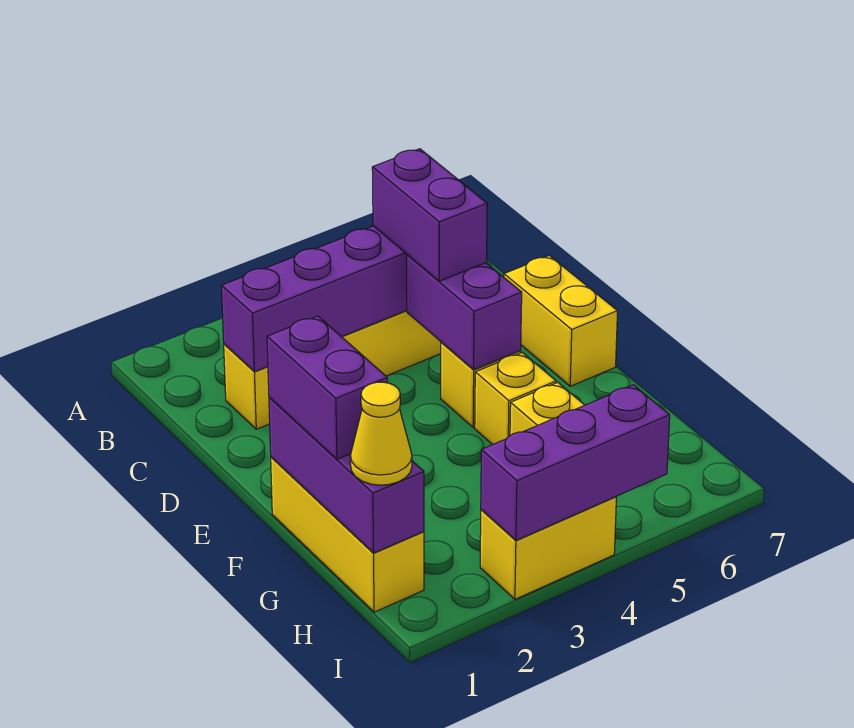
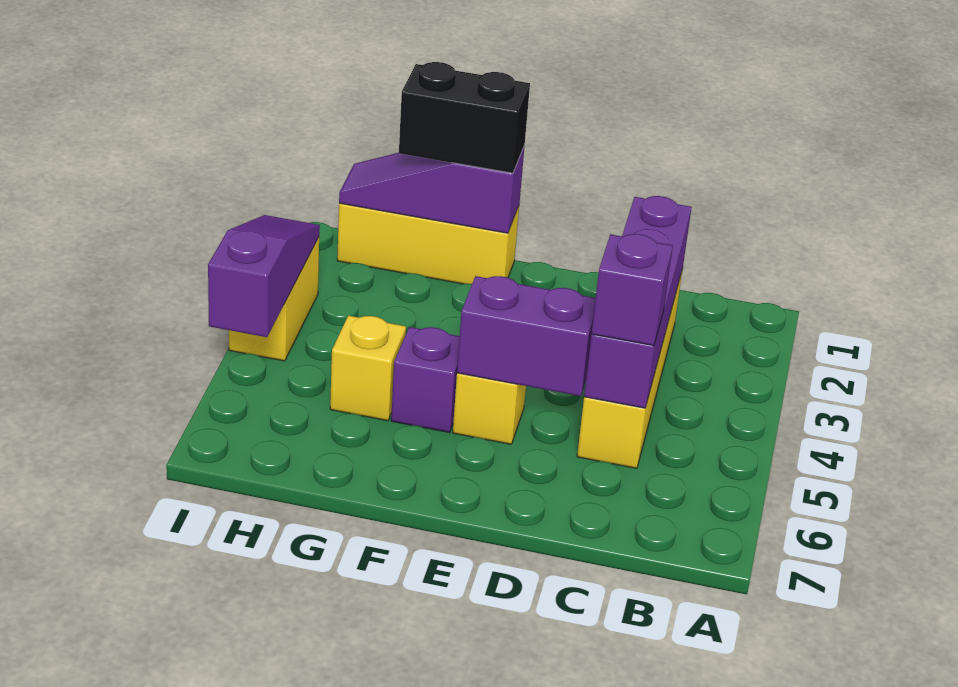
purple brick C5:D5 level 3 -> purple brick C5 level 3
yellow brick D7:E7 level 1 -> none
purple brick F1:H1 level 2 -> purple slope F1:H1 level 2 top F
purple brick F1:G1 level 3 -> black brick F1:G1 level 3
yellow brick F5 level 1 -> purple brick F5 level 1
yellow cone H1 level 3 -> none
purple brick I3:I5 level 2 -> purple slope I3:I5 level 2 top 5

